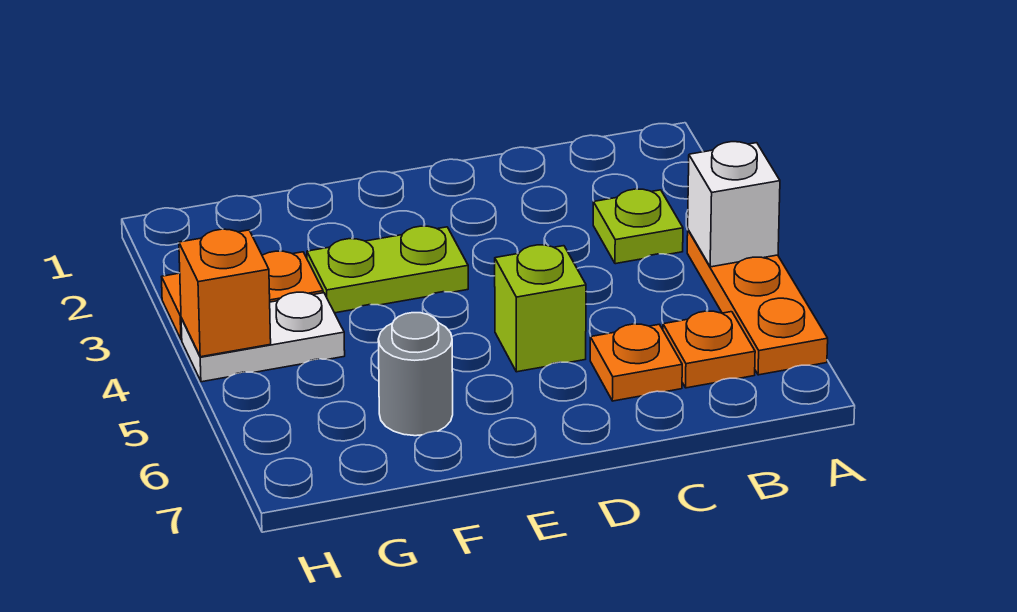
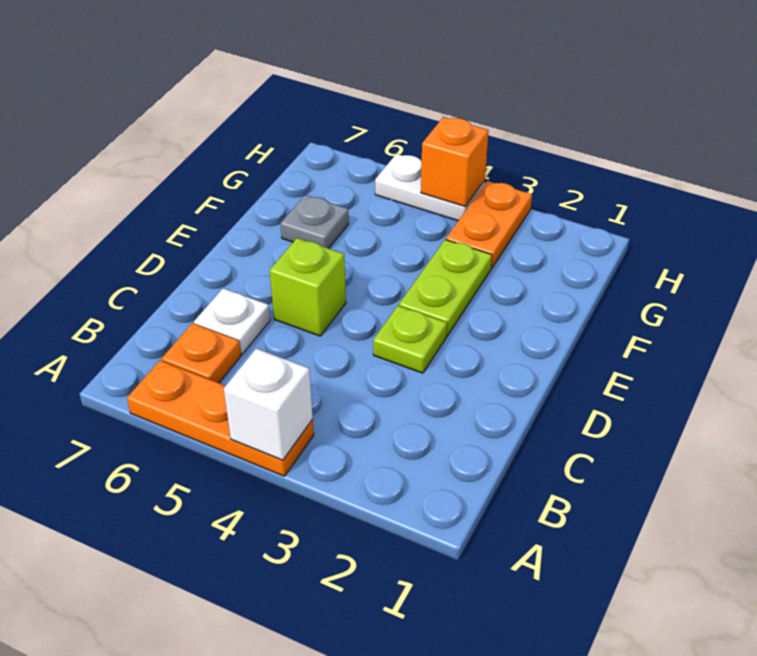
lime plate B3 level 1 -> lime plate D3 level 1
orange plate C6 level 1 -> white plate C6 level 1
grey round brick F6 level 1 -> grey plate F6 level 1
white plate G4:H4 level 1 -> white plate H4:H5 level 1

